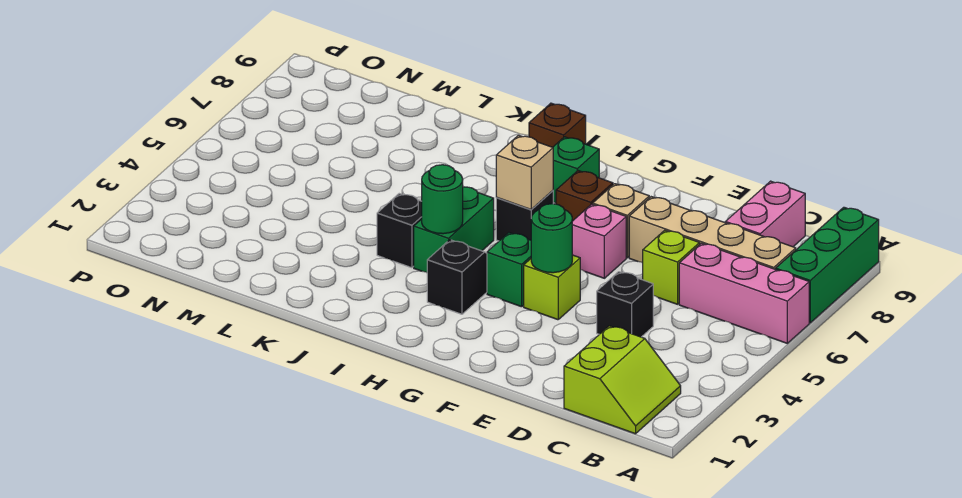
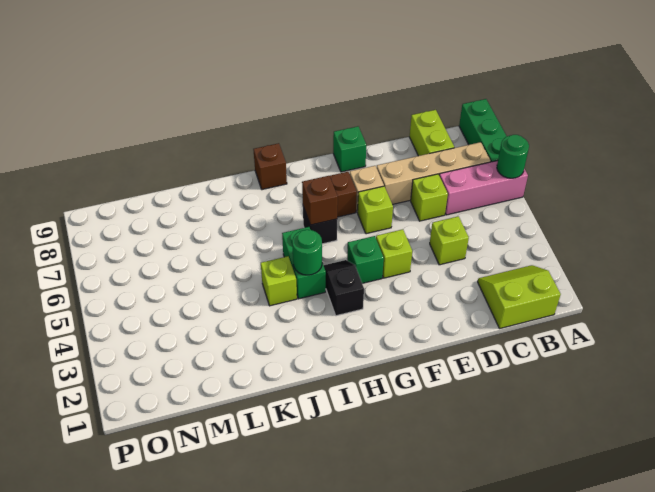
lime slope B1:C2 level 1 top C -> lime slope B1:C2 level 1 top 1
pink brick C8:C9 level 1 -> lime brick C8:C9 level 1
black brick D4 level 1 -> lime brick D4 level 1
green round brick F4 level 2 -> green round brick A6 level 2
pink brick F6 level 1 -> lime brick F6 level 1
tan brick H6 level 2 -> brown brick H6 level 2
green brick H8 level 1 -> green brick F9 level 1
black brick J4 level 1 -> lime brick J4 level 1

